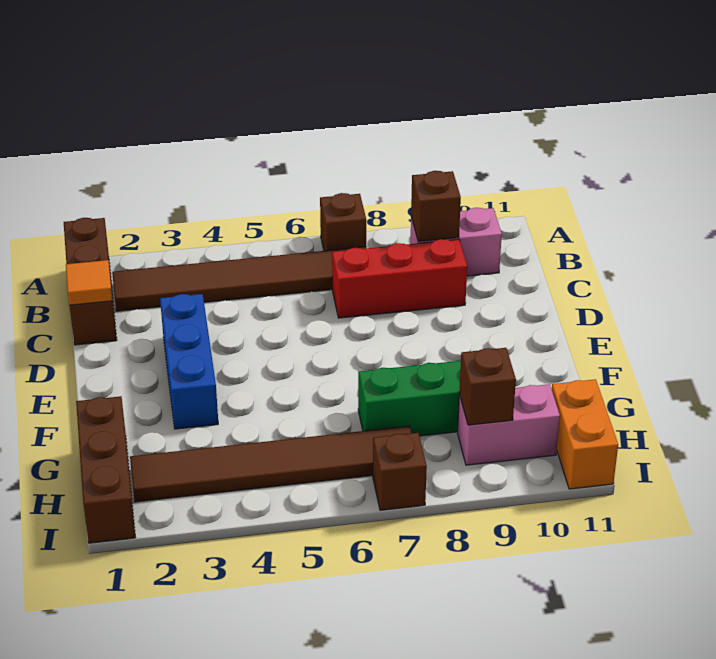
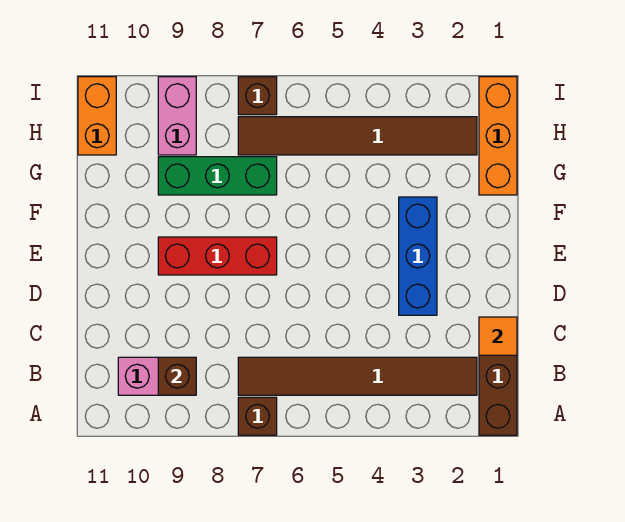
red brick C7:C9 level 1 -> red brick E7:E9 level 1
brown brick G1:I1 level 1 -> orange brick G1:I1 level 1
pink brick H9:H10 level 1 -> pink brick H9:I9 level 1
brown brick H9 level 2 -> none

